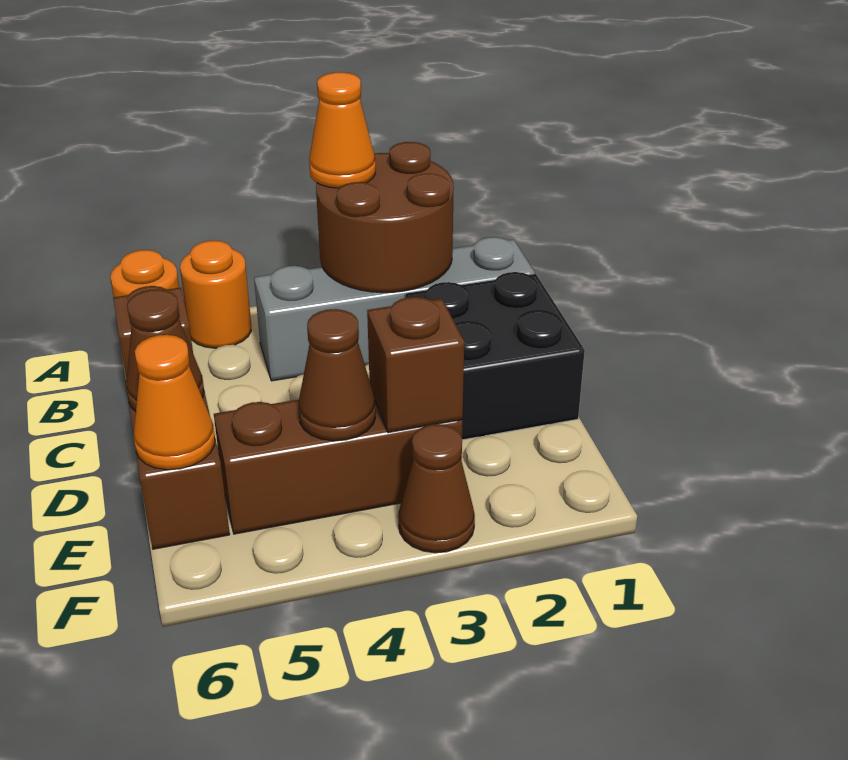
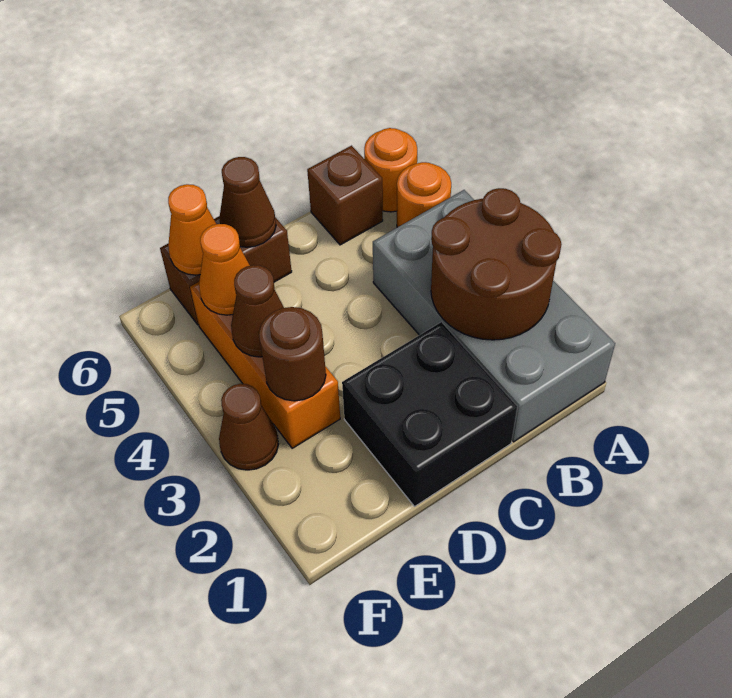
orange cone A3 level 3 -> orange cone E5 level 2
grey brick B1:B4 level 1 -> grey brick A1:B4 level 1
brown brick E3:E5 level 1 -> orange brick E3:E5 level 1
brown brick E3 level 2 -> brown round brick E3 level 2

